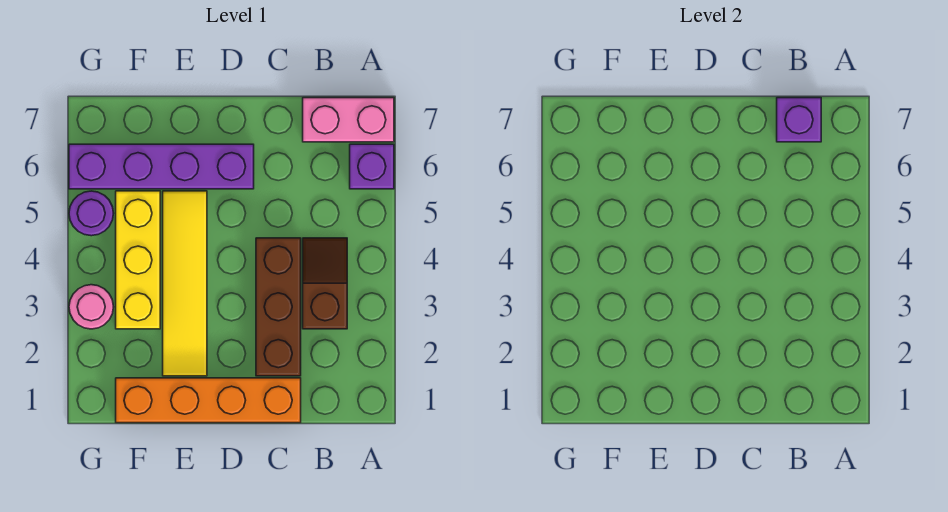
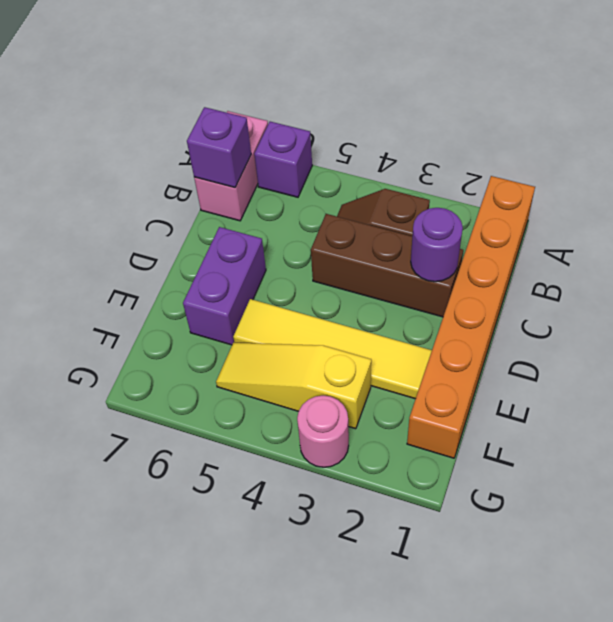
orange brick C1:F1 level 1 -> orange brick A1:F1 level 1
purple brick D6:G6 level 1 -> purple brick D6:E6 level 1
yellow brick F3:F5 level 1 -> yellow slope F3:F5 level 1 top 3
purple round brick G5 level 1 -> purple round brick C2 level 2

